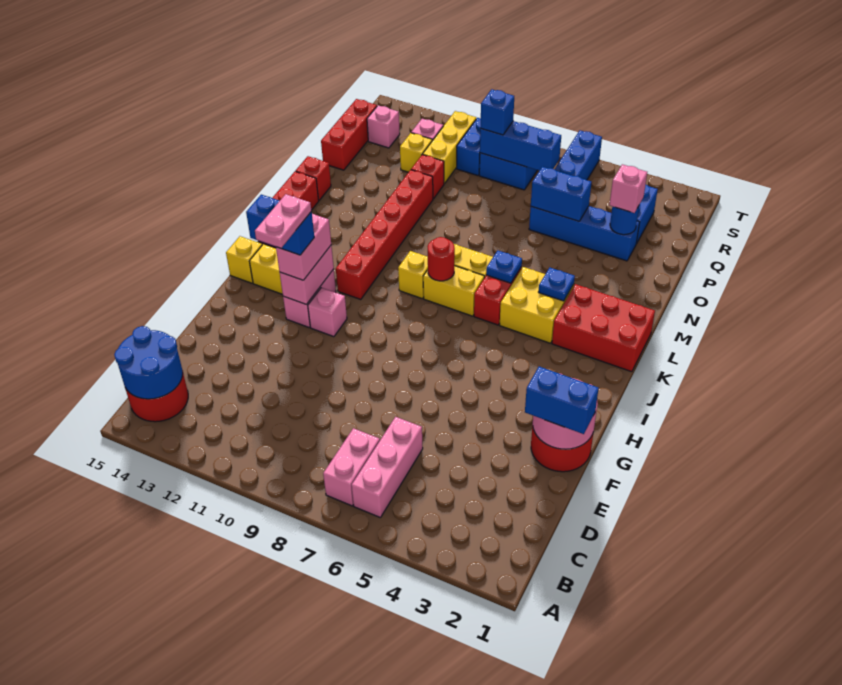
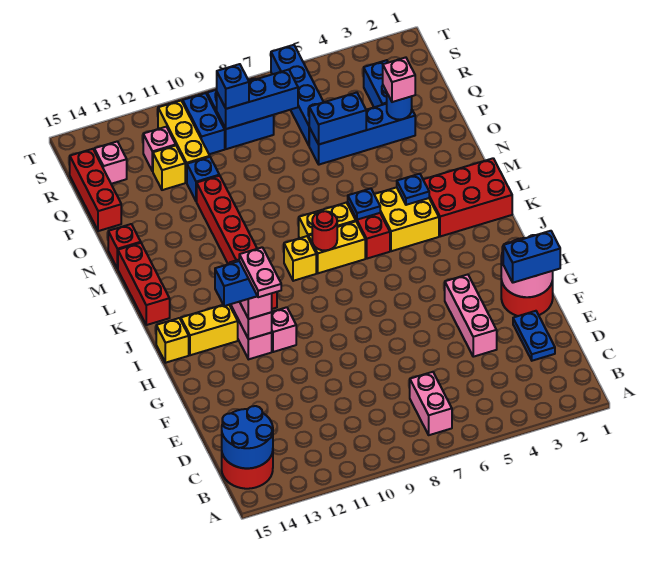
pink brick B6:D6 level 1 -> pink brick E4:G4 level 1
none -> blue plate D2:E2 level 1
red brick P11 level 1 -> blue brick P11 level 1

